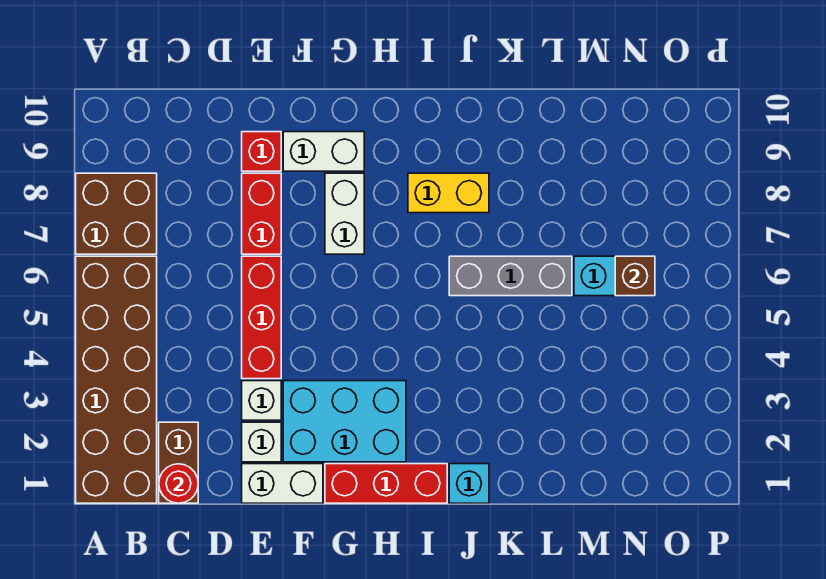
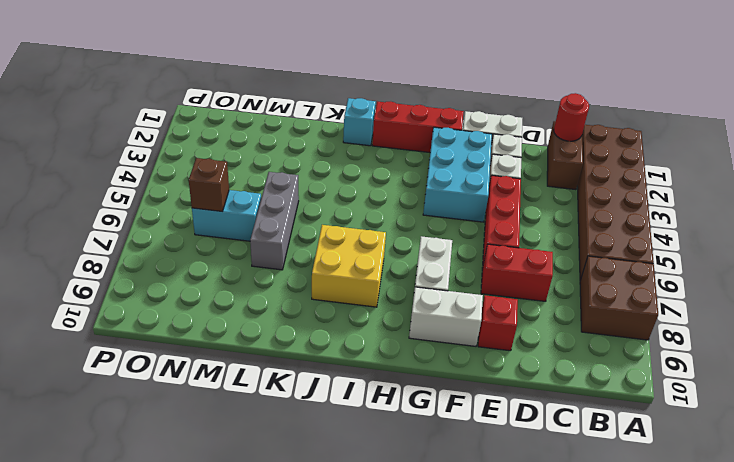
red brick E7:E8 level 1 -> red brick D7:E7 level 1
cyan brick F2:H3 level 1 -> cyan brick F2:G4 level 1
yellow brick I8:J8 level 1 -> yellow brick I7:J8 level 1
grey brick J6:L6 level 1 -> grey brick L5:L7 level 1

